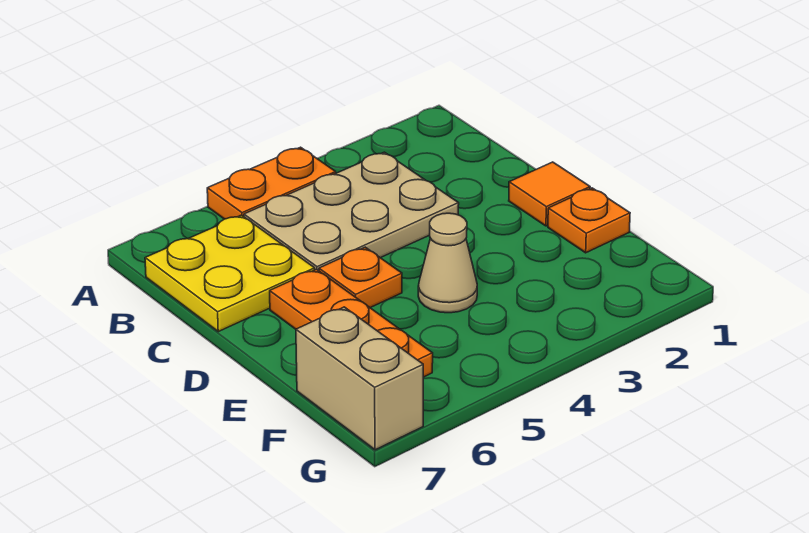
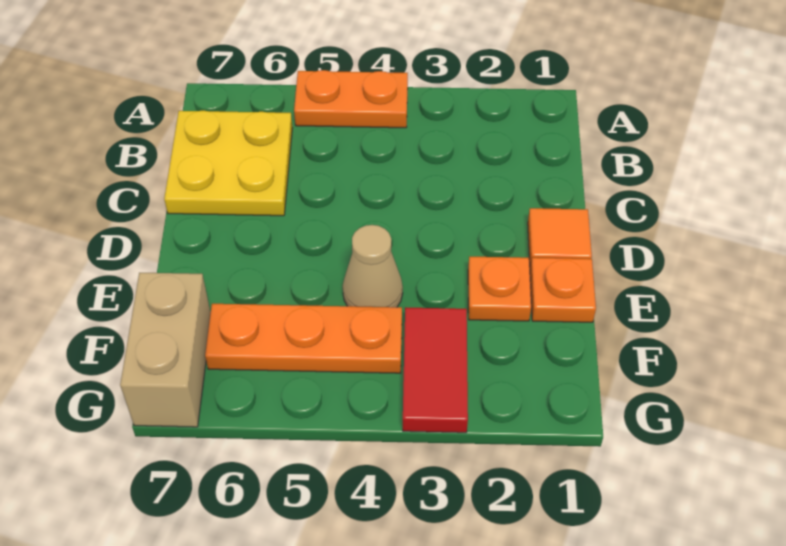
tan plate B3:C5 level 1 -> none
orange plate D5 level 1 -> orange plate E2 level 1
orange plate D6:F6 level 1 -> orange plate F4:F6 level 1
none -> red tile F3:G3 level 1

